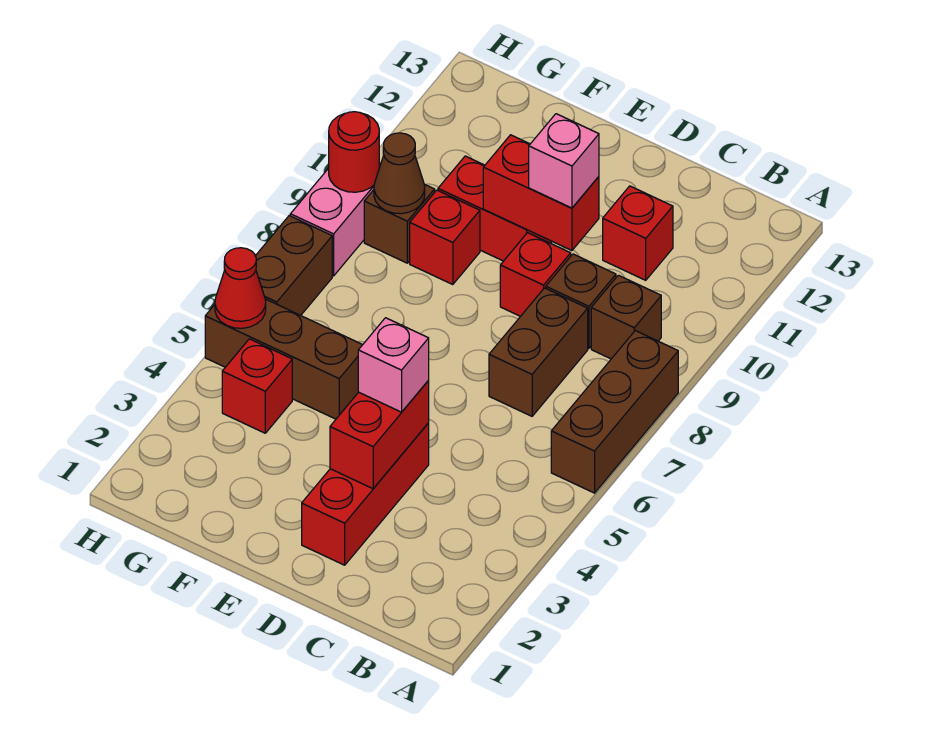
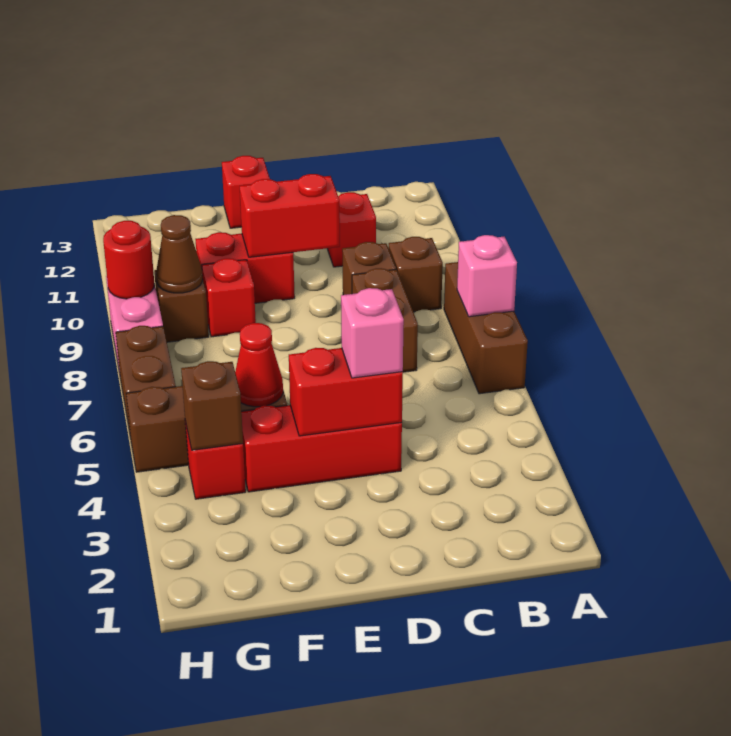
red brick D2:D4 level 1 -> red brick D4:F4 level 1
red brick D3:D4 level 2 -> red brick D4:E4 level 2
red brick D9 level 1 -> red brick E13 level 1
pink brick D10 level 3 -> pink brick A7 level 2
none -> brown brick G4 level 2
red cone H5 level 2 -> red cone F5 level 2

